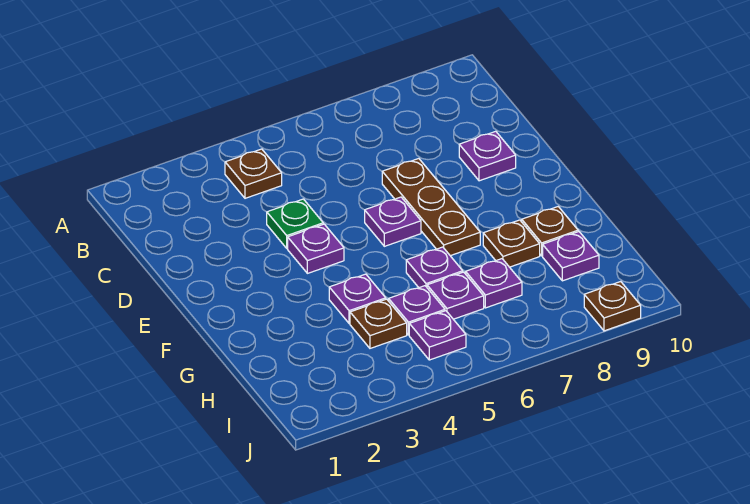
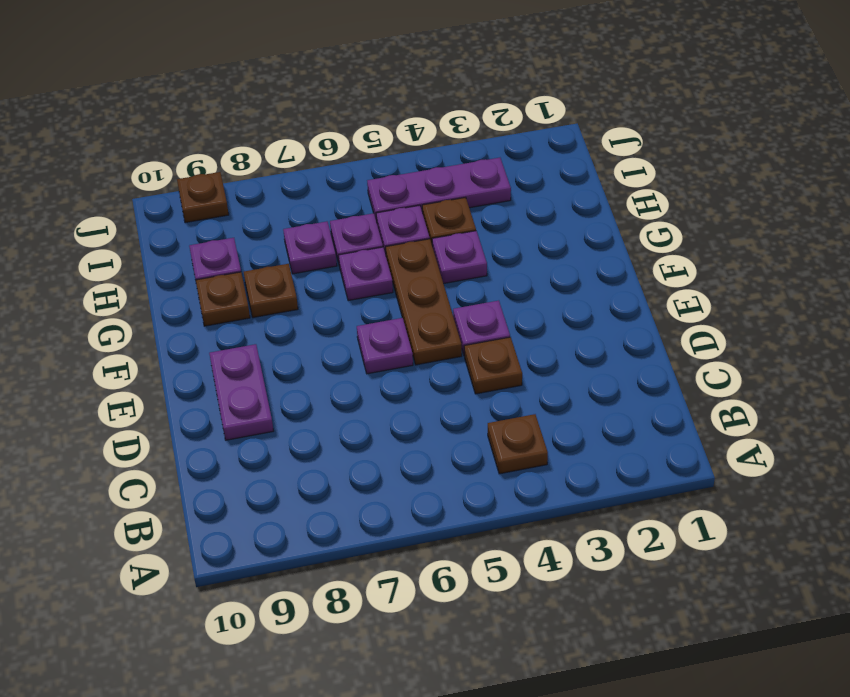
green plate D4 level 1 -> brown plate D4 level 1
brown plate D7:F7 level 1 -> brown plate E5:G5 level 1
purple plate D9 level 1 -> purple plate D9:E9 level 1
purple plate I5 level 1 -> purple plate I3:I5 level 1

